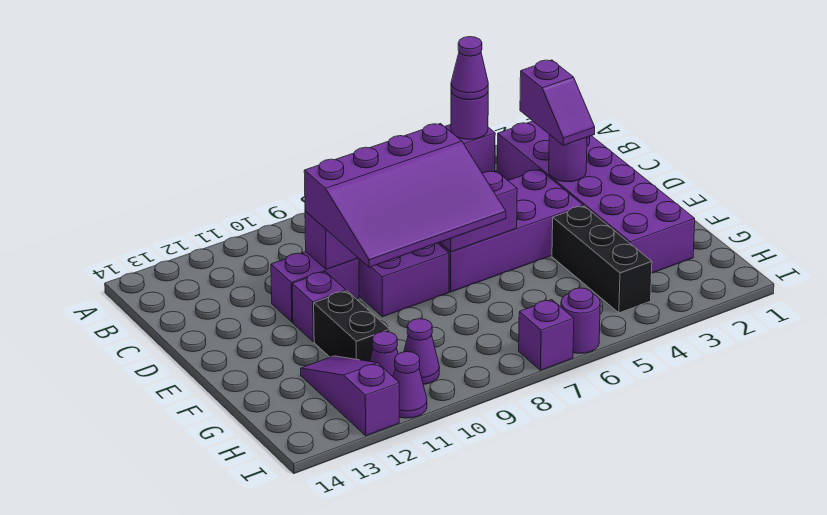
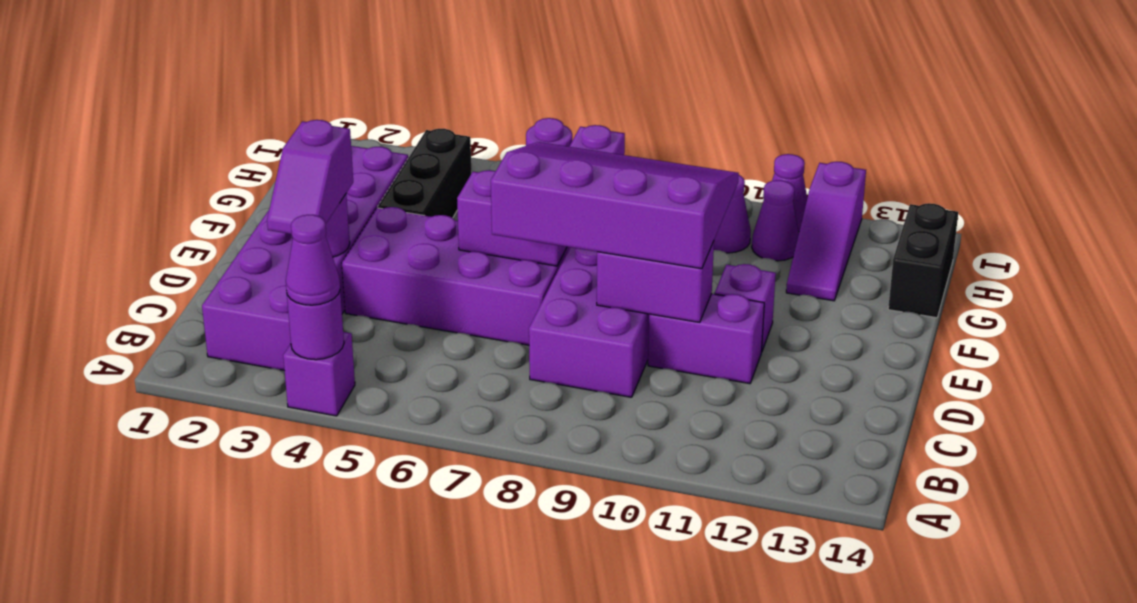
purple slope C3:D3 level 3 top C -> purple slope C3:D3 level 3 top D
black brick F11:G11 level 1 -> black brick G14:H14 level 1

